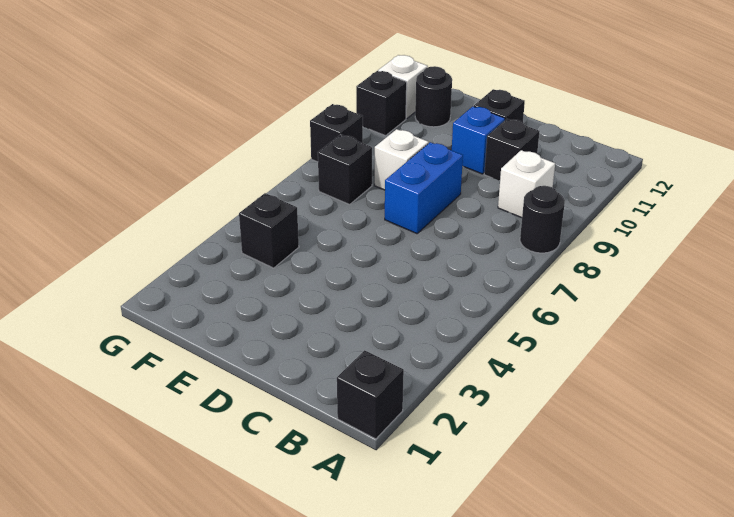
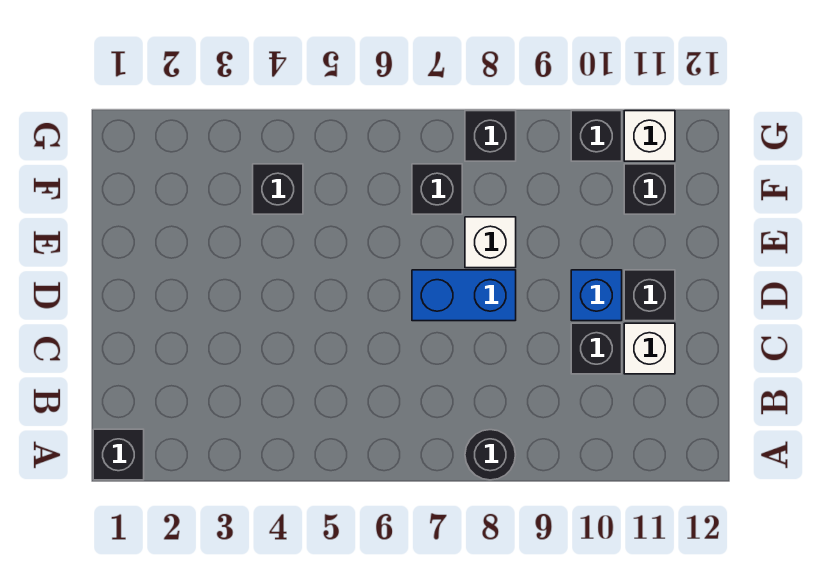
white brick B9 level 1 -> white brick C11 level 1
black round brick F11 level 1 -> black brick F11 level 1

